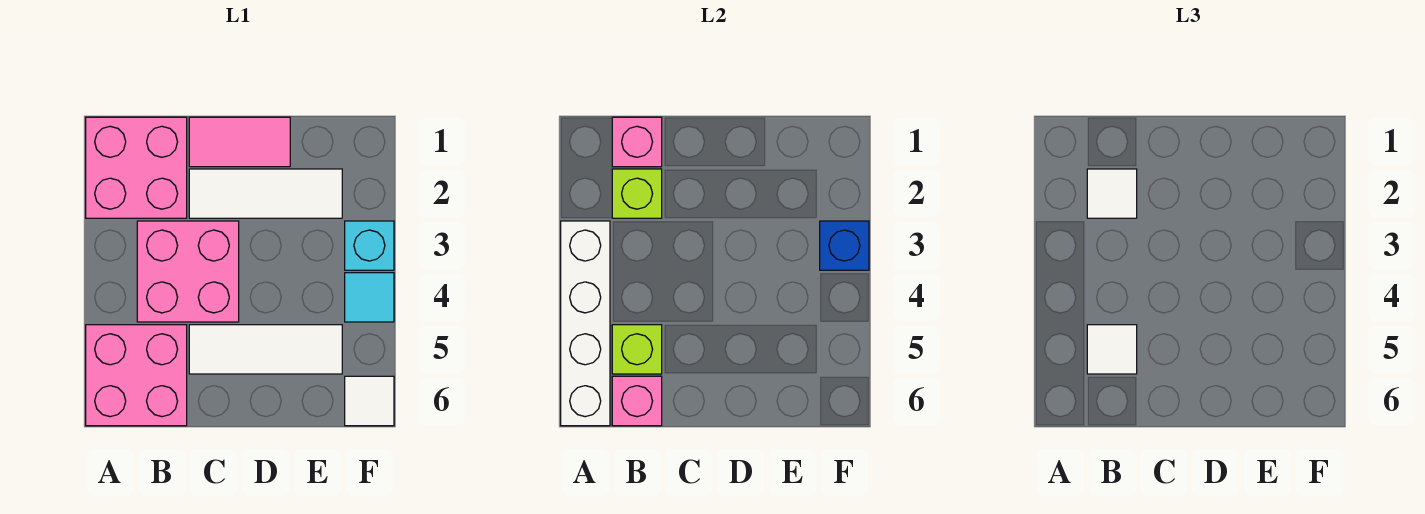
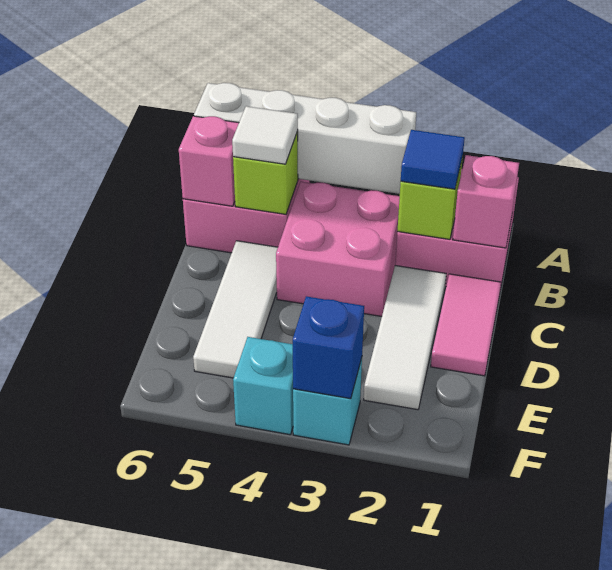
white tile B2 level 3 -> blue tile B2 level 3
cyan tile F4 level 1 -> cyan brick F4 level 1
white tile F6 level 1 -> none

